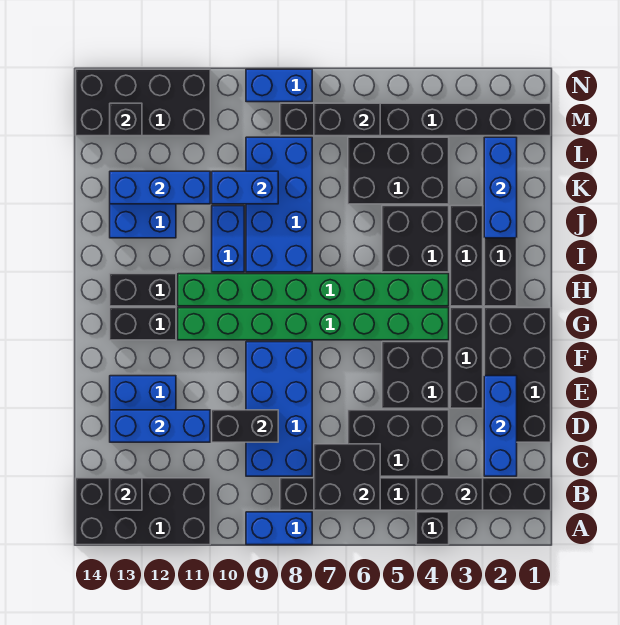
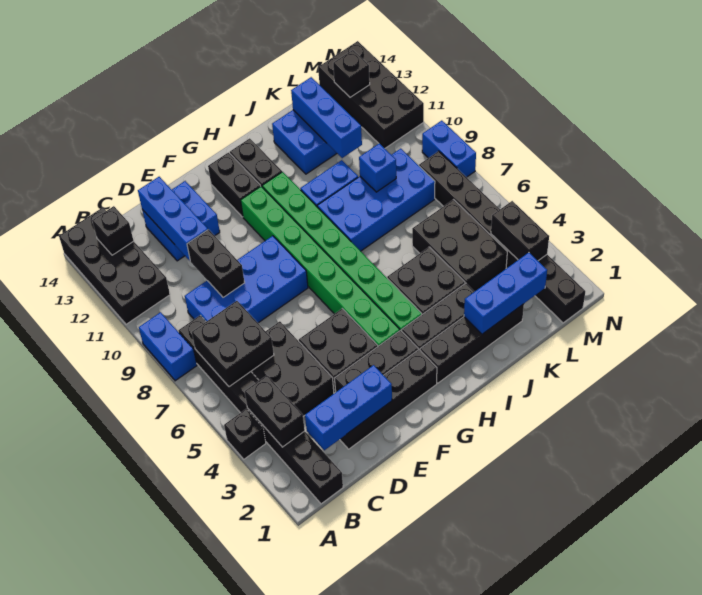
black brick D1:G2 level 1 -> black brick D2:G2 level 1
blue brick K9:K10 level 2 -> blue brick K9 level 2
black brick M6:M7 level 2 -> black brick M3:M4 level 2

